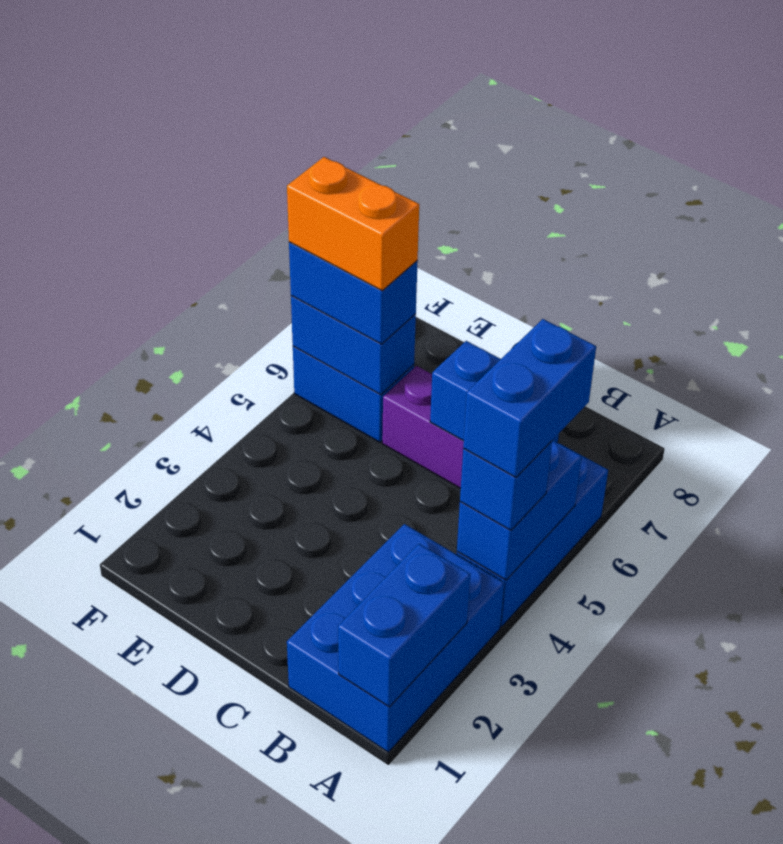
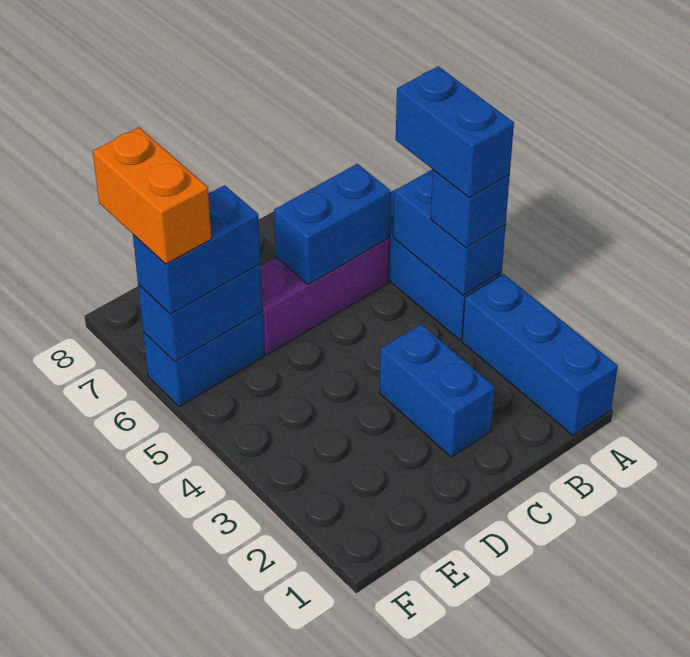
blue brick A1:B3 level 1 -> blue brick A1:A3 level 1
blue brick A1:A2 level 2 -> blue brick C2:C3 level 1
orange brick E6:F6 level 4 -> orange brick F6:F7 level 4

